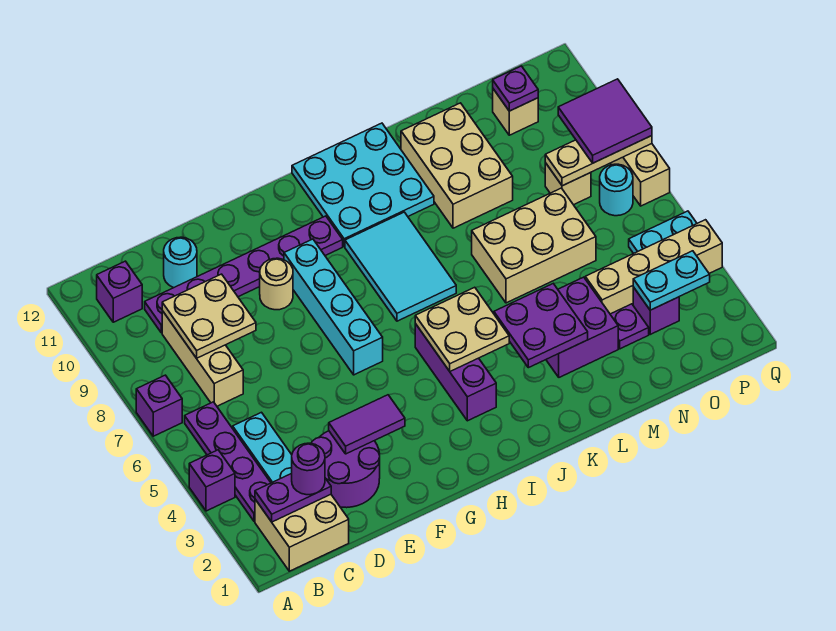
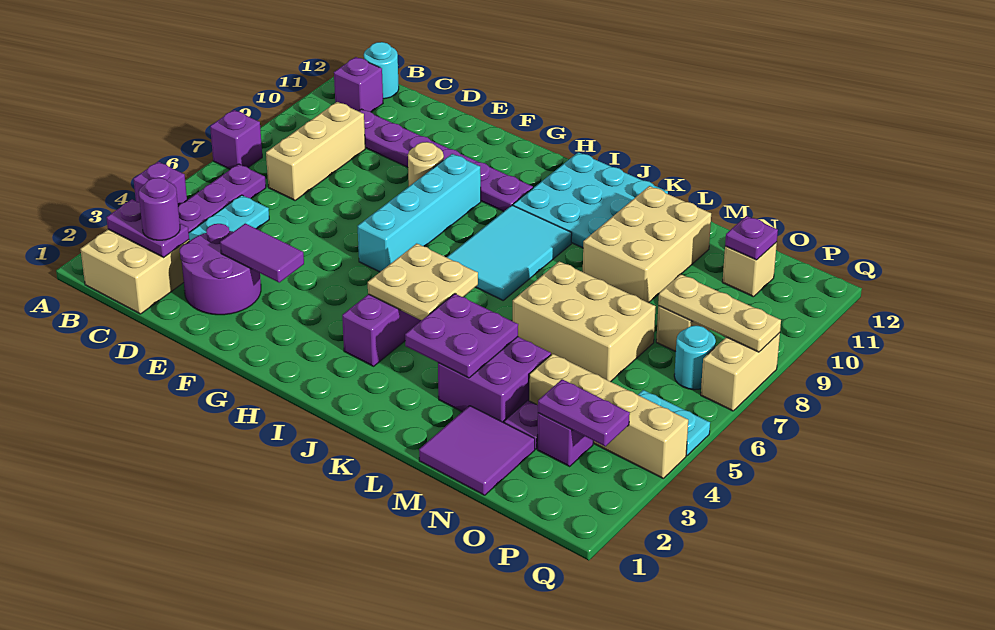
tan plate C8:D9 level 2 -> none
cyan round brick D11 level 1 -> cyan round brick B12 level 1
cyan plate O3:P3 level 2 -> purple plate O3:P3 level 2
purple tile P8:Q9 level 3 -> purple tile M1:N2 level 1

